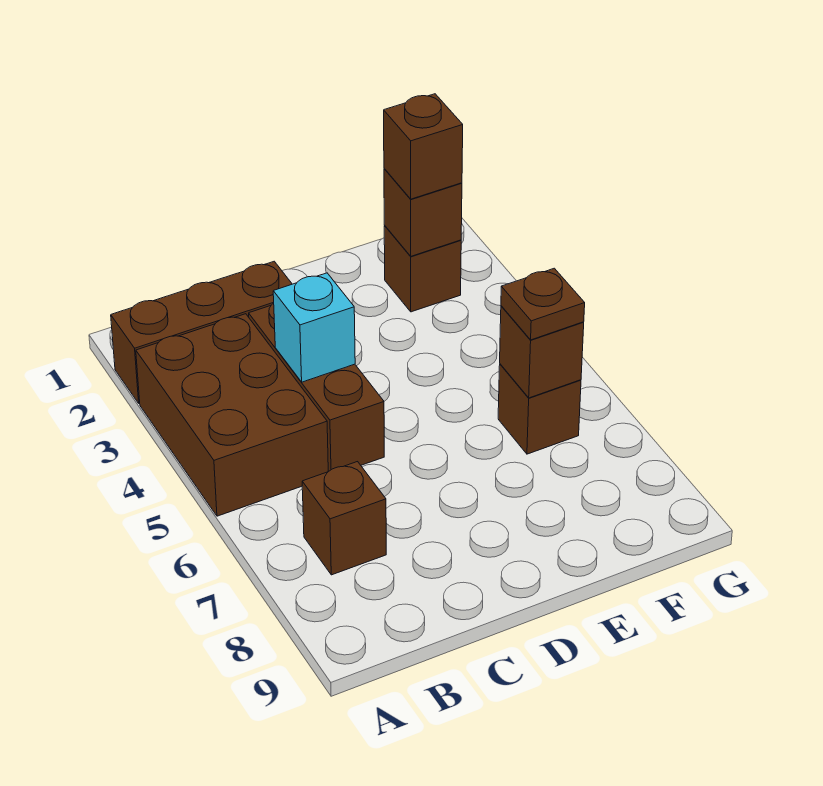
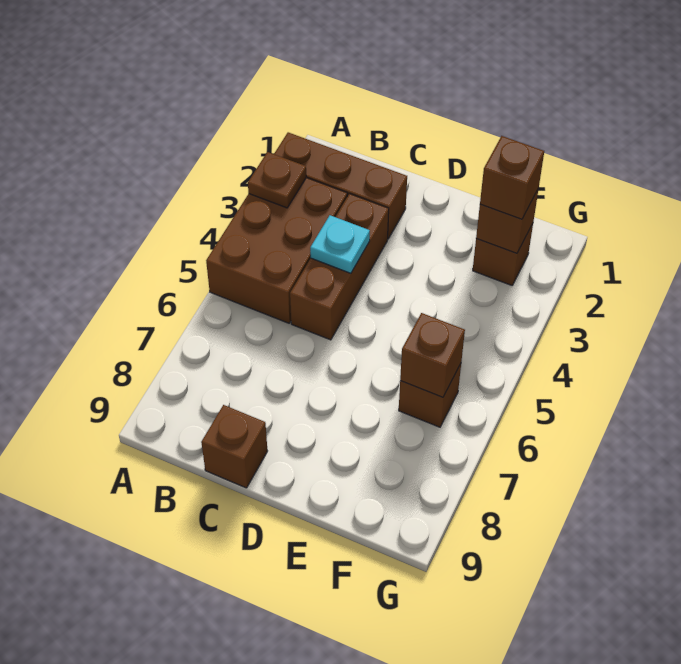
brown brick B7 level 1 -> brown brick C9 level 1
cyan brick C4 level 2 -> cyan plate C4 level 2
brown plate F6 level 3 -> brown plate A3 level 2

